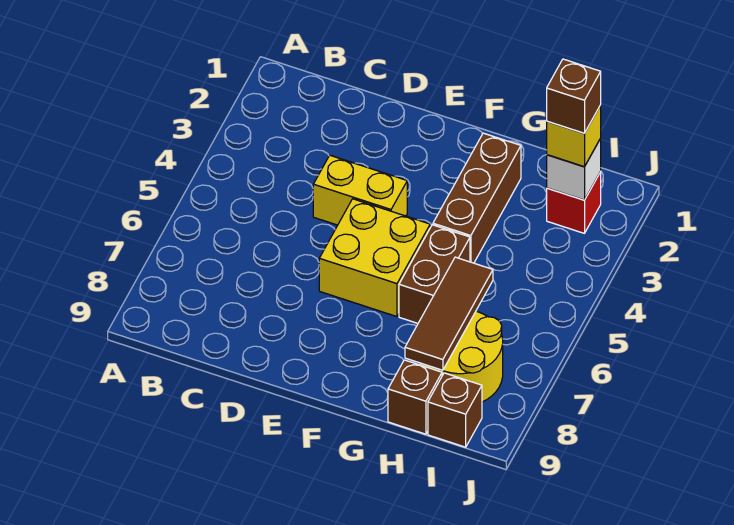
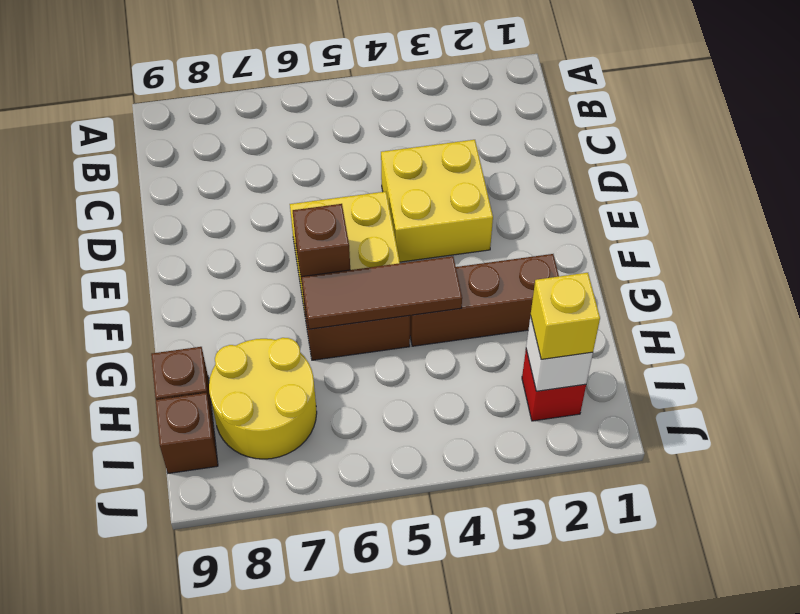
yellow brick D4:E4 level 1 -> yellow brick D3:E4 level 1
brown tile H6:H8 level 2 -> brown tile G4:G6 level 2
brown brick I2 level 4 -> brown brick F6 level 2

